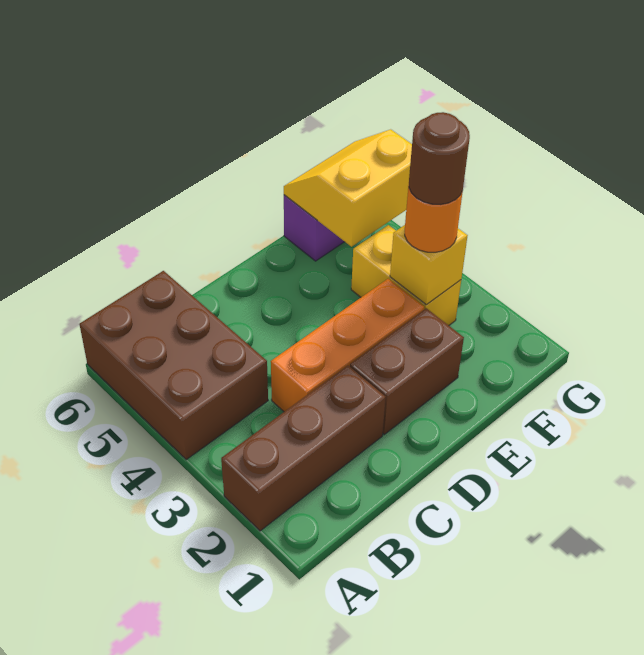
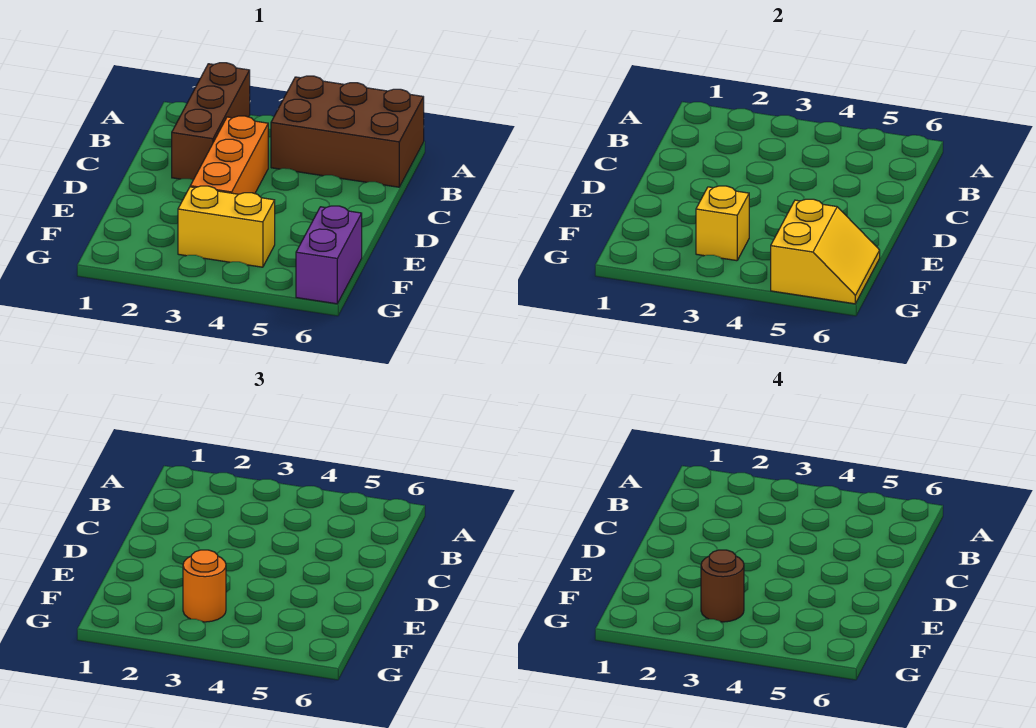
brown brick D2:E2 level 1 -> none

